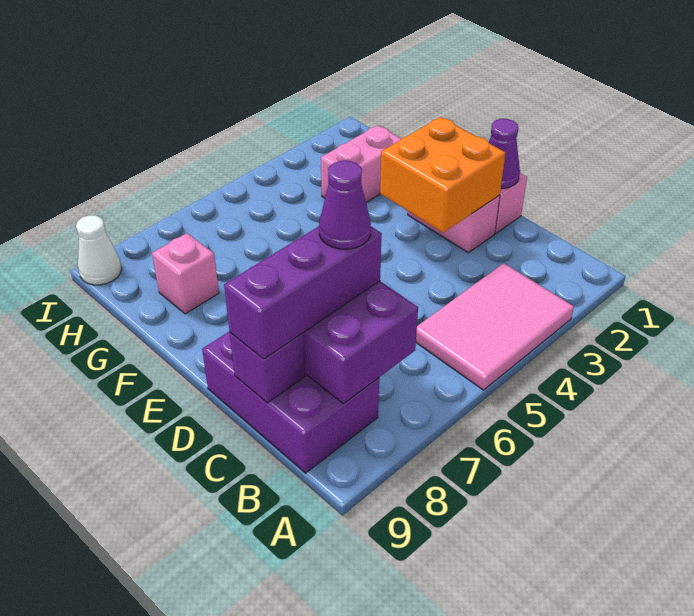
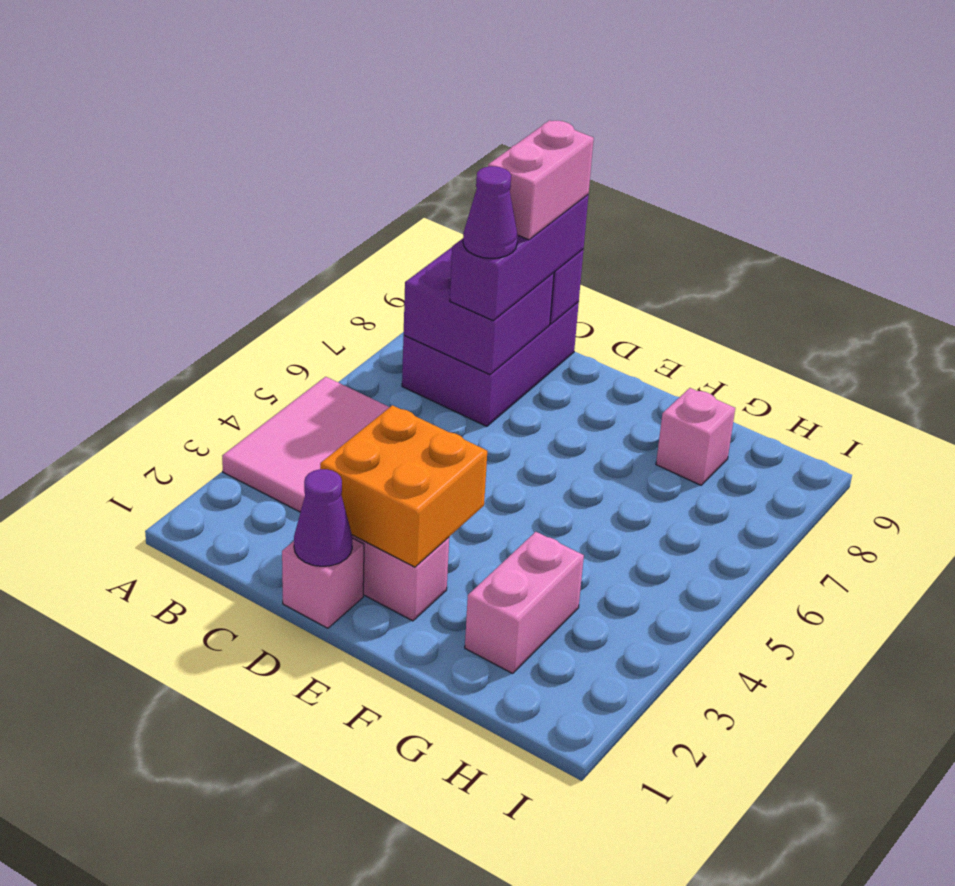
purple brick B8:D9 level 1 -> purple brick B7:C9 level 1
none -> pink brick C8:C9 level 4
white cone I9 level 1 -> none

